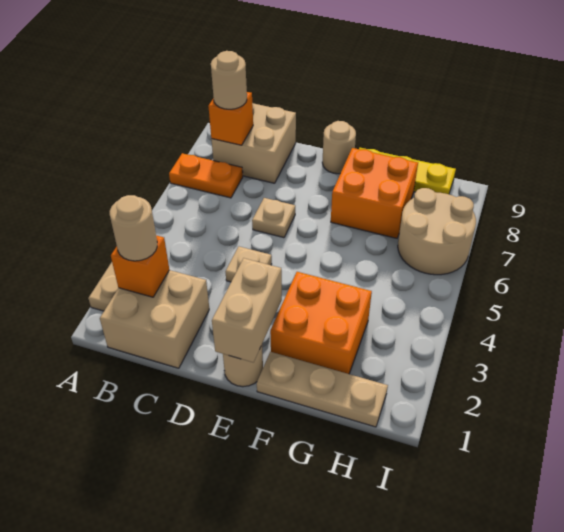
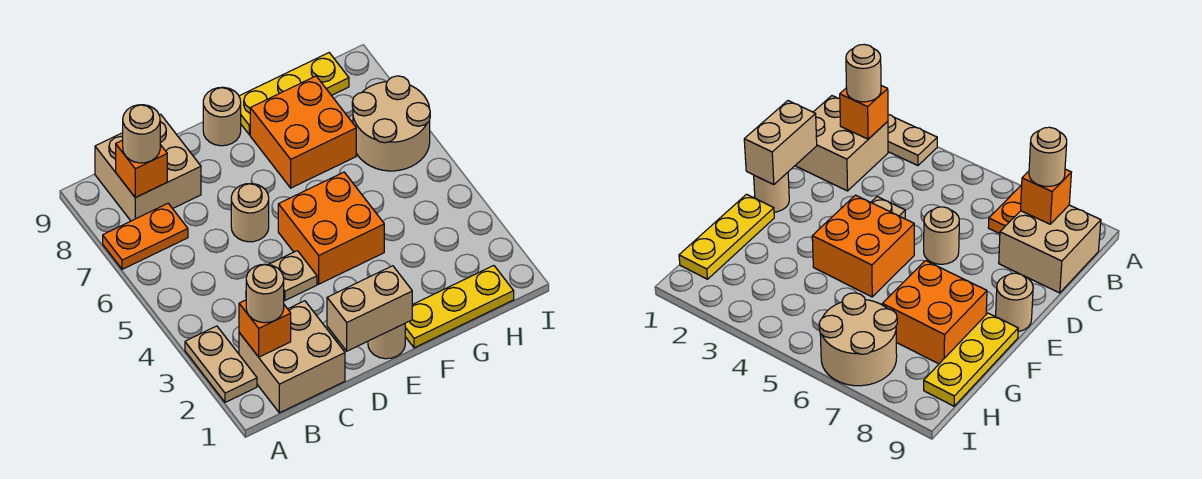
tan plate D6 level 1 -> tan round brick D6 level 1
tan brick E1:E2 level 2 -> tan brick D1:E1 level 2
tan plate F1:H1 level 1 -> yellow plate F1:H1 level 1
orange brick F2:G3 level 1 -> orange brick E4:F5 level 1

